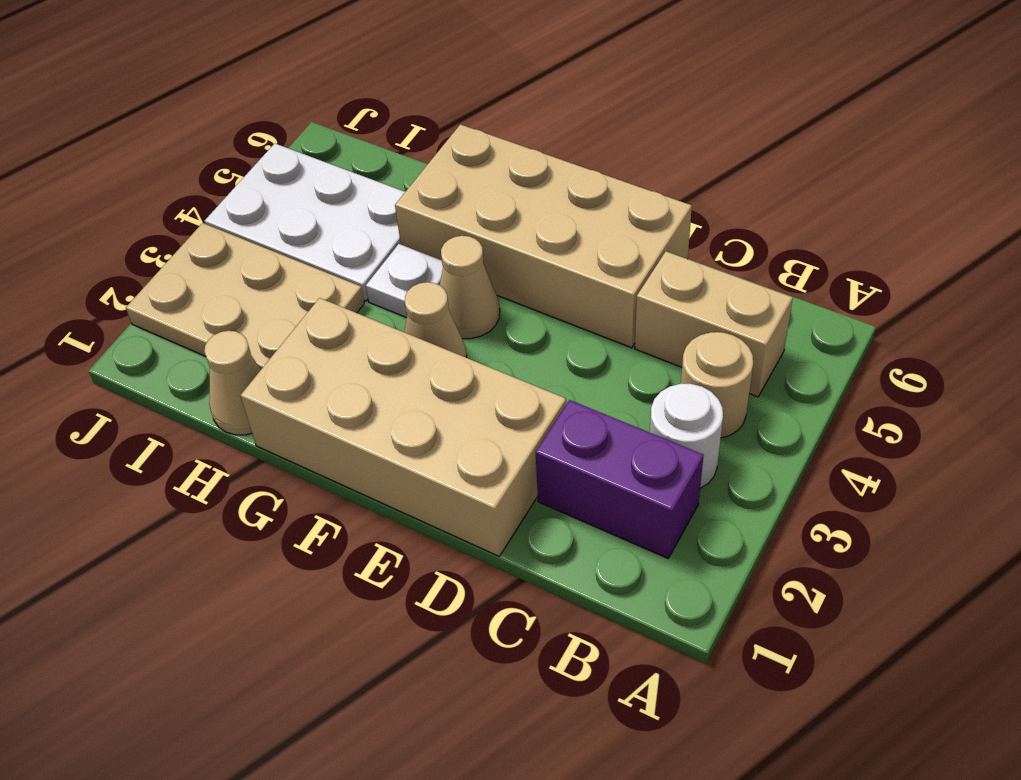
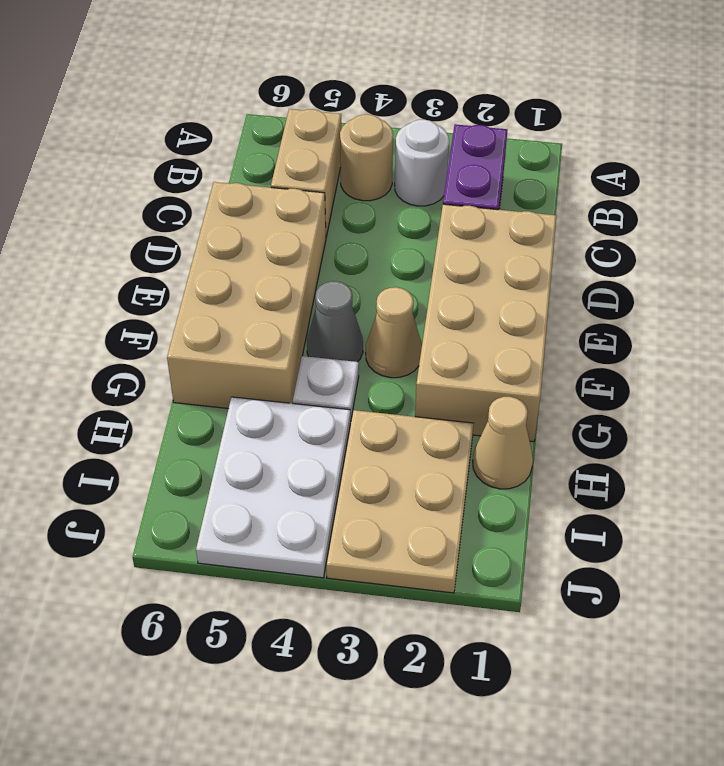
tan cone F4 level 1 -> grey cone F4 level 1

